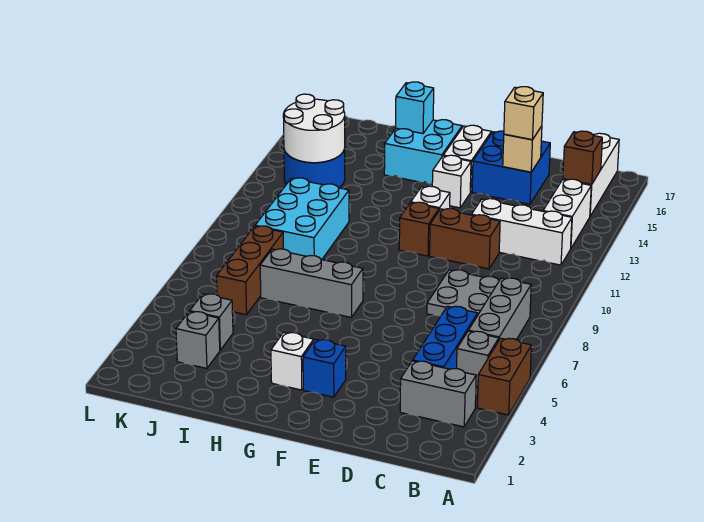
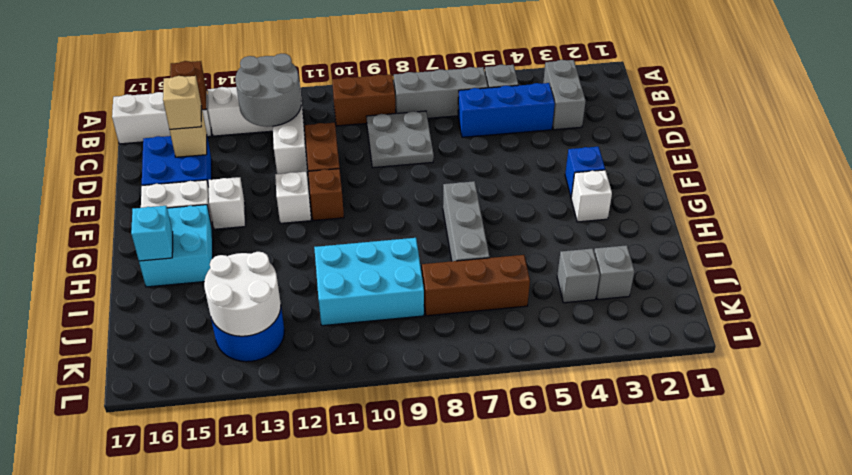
brown brick A4:A5 level 1 -> brown brick B9:B10 level 1
none -> grey round brick B12:C13 level 2

